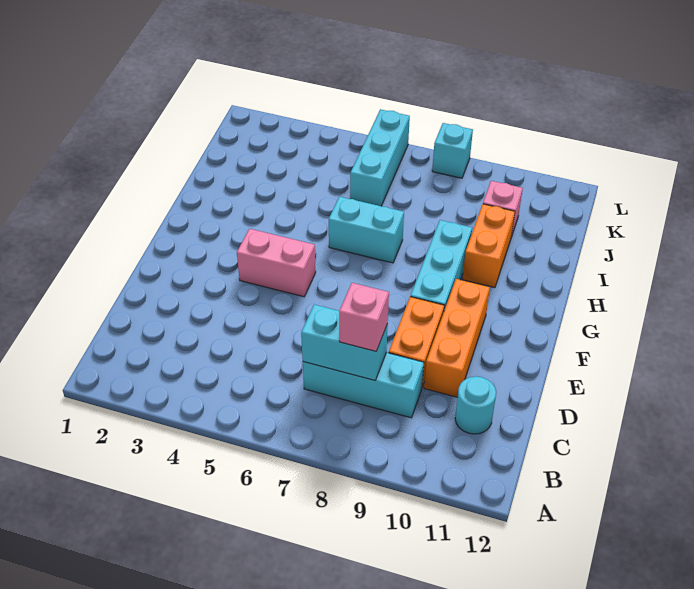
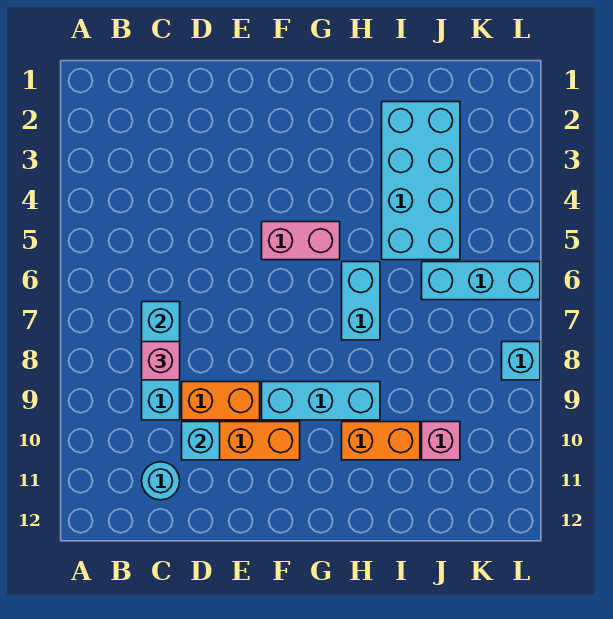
none -> cyan brick D10 level 2
pink brick F4:F5 level 1 -> pink brick F5:G5 level 1
none -> cyan brick I2:J5 level 1

